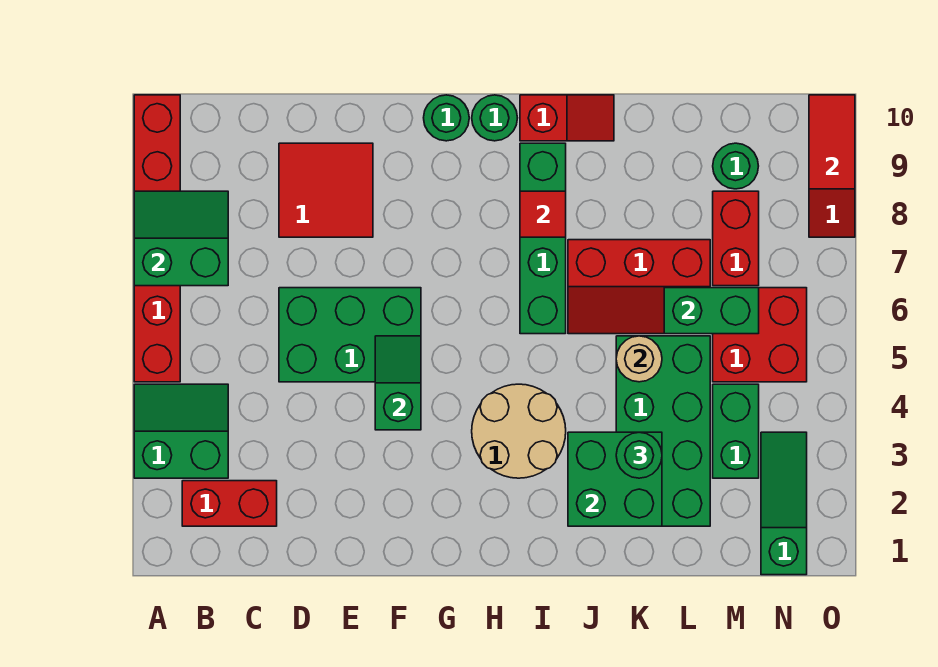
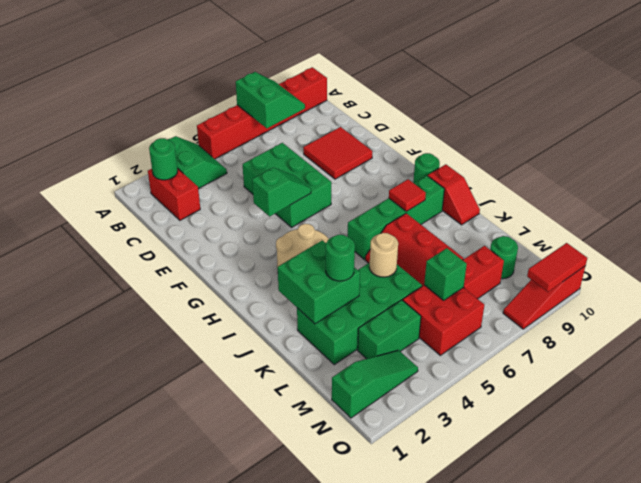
green round brick G10 level 1 -> green round brick B2 level 2
green brick L6:M6 level 2 -> green brick M6 level 2

